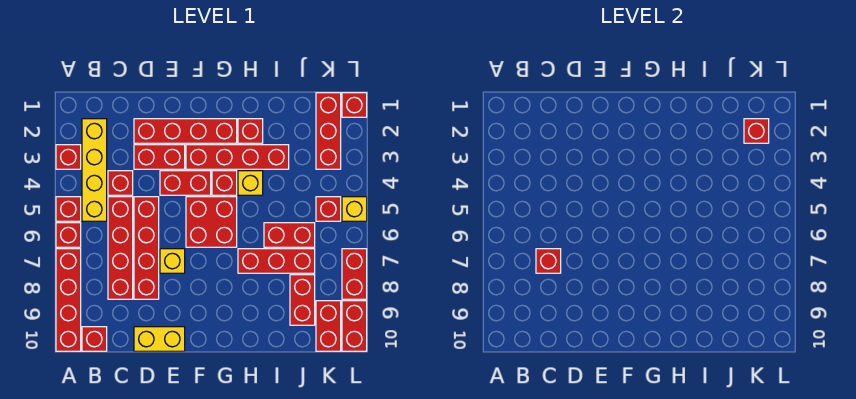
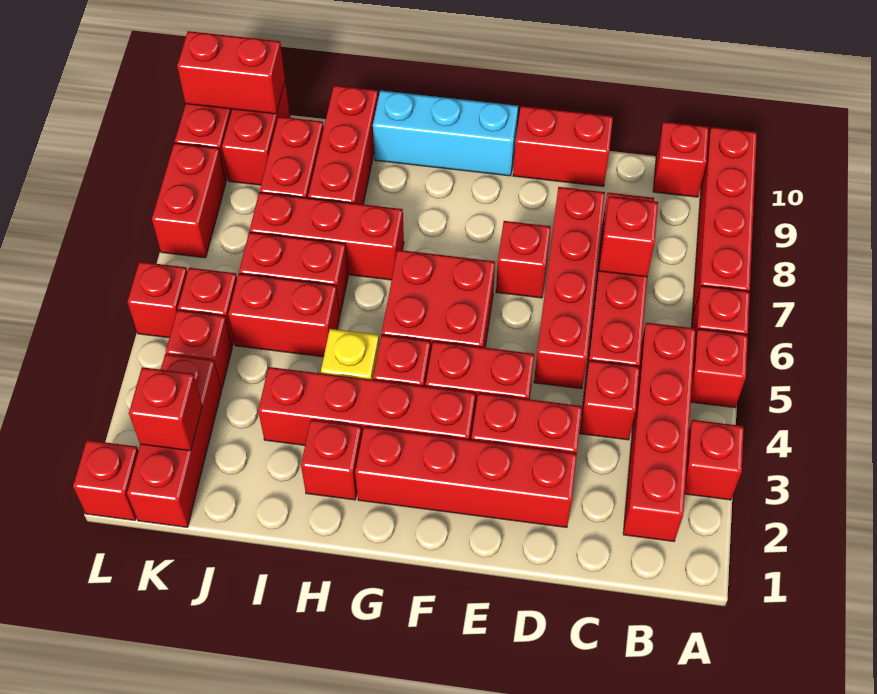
yellow brick B2:B5 level 1 -> red brick B2:B5 level 1
yellow brick D10:E10 level 1 -> red brick D10:E10 level 1
yellow brick E7 level 1 -> red brick E7 level 1
none -> cyan brick F10:H10 level 1
none -> red brick I5:J5 level 1
none -> red brick I8:I10 level 1
none -> red brick K4 level 1
none -> red brick K10:L10 level 2
yellow brick L5 level 1 -> red brick L5 level 1

